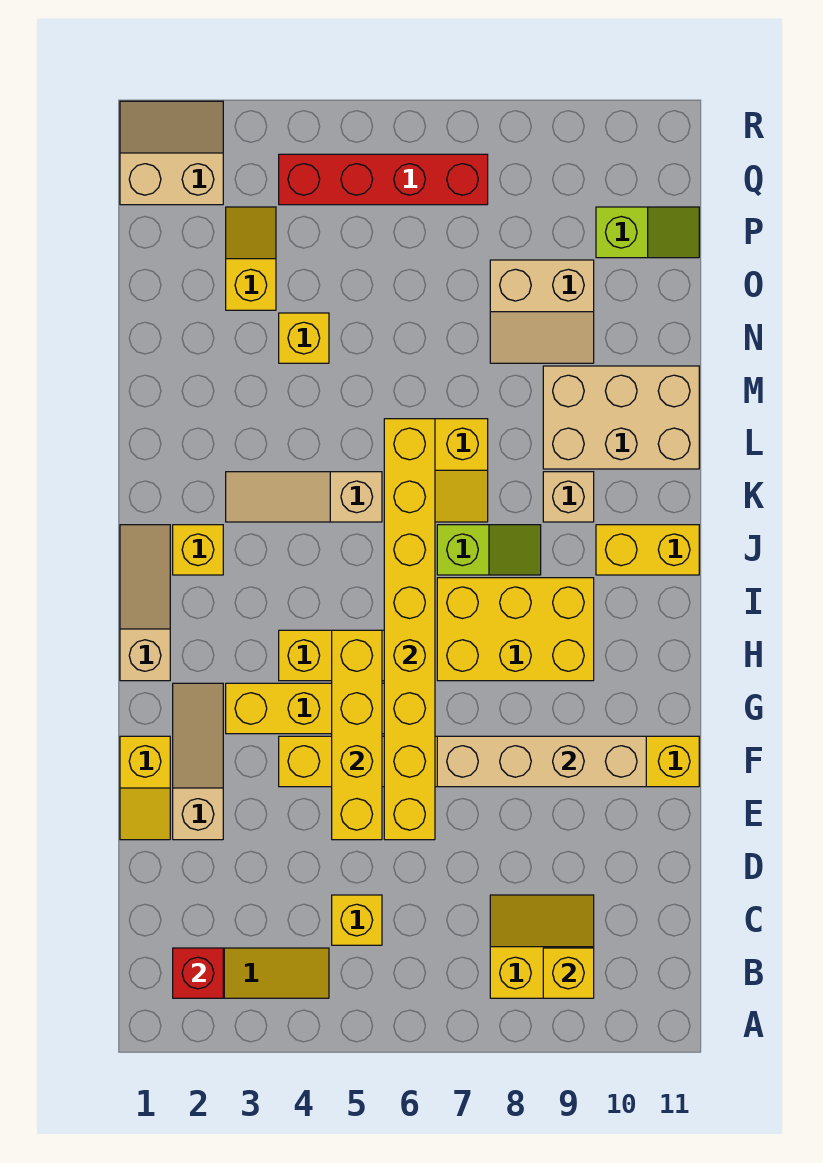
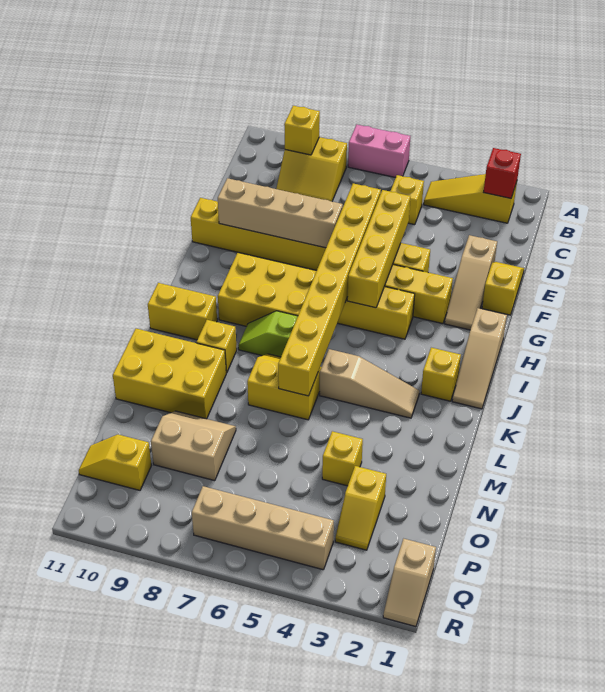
none -> pink brick A6:A7 level 1
tan brick K9 level 1 -> yellow brick K9 level 1
tan brick L9:M11 level 1 -> yellow brick L9:M11 level 1
lime slope P10:P11 level 1 top 10 -> yellow slope P10:P11 level 1 top 10
tan slope Q1:R2 level 1 top Q -> tan slope Q1:R1 level 1 top Q
red brick Q4:Q7 level 1 -> tan brick Q4:Q7 level 1

